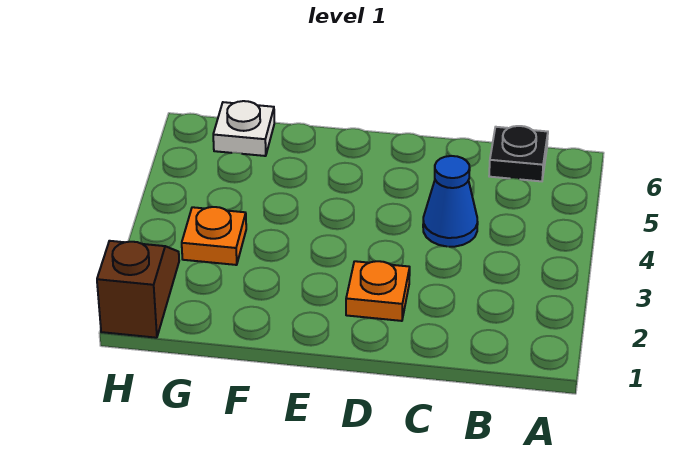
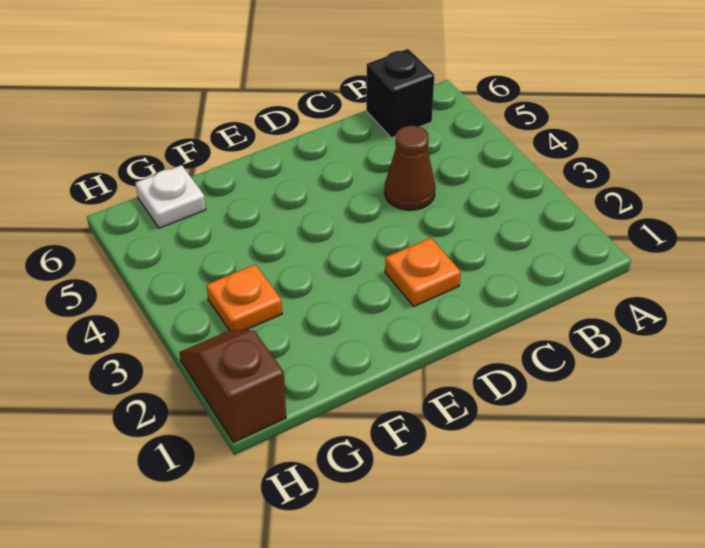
black plate B6 level 1 -> black brick B6 level 1
blue cone C4 level 1 -> brown cone C4 level 1

